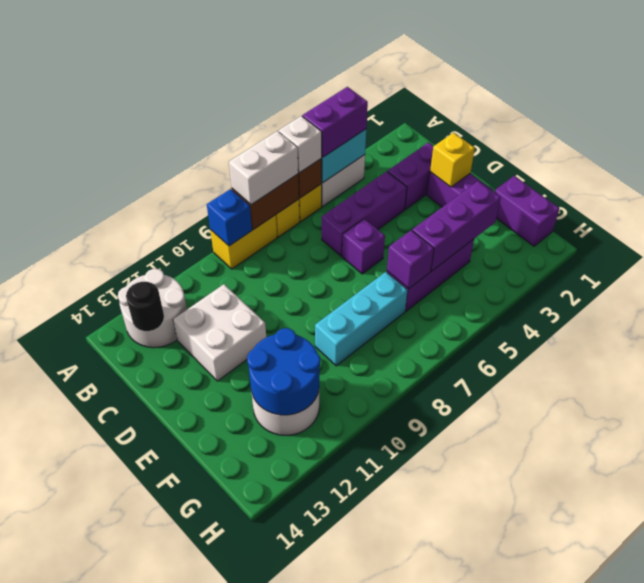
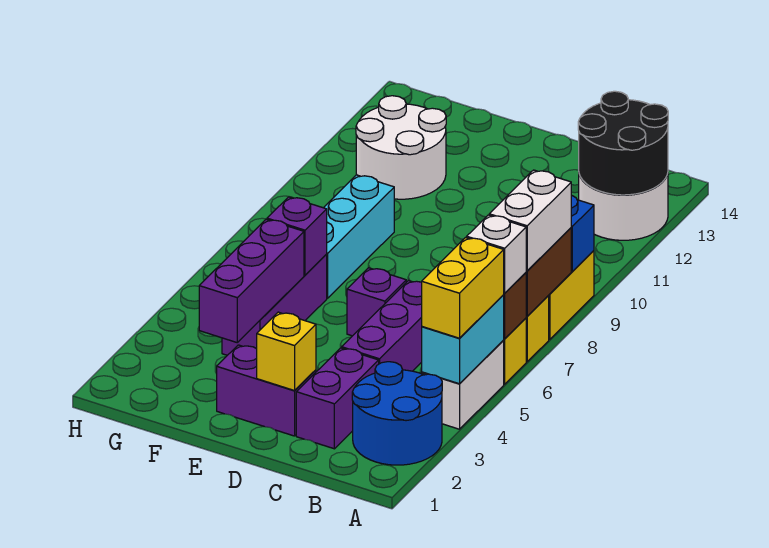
purple brick A4:A5 level 3 -> yellow brick A4:A5 level 3
black round brick B13 level 2 -> black round brick A12:B13 level 2
white brick C11:D12 level 1 -> none
purple brick F1:G1 level 1 -> none
blue round brick F11:G12 level 2 -> blue round brick A2:B3 level 1

